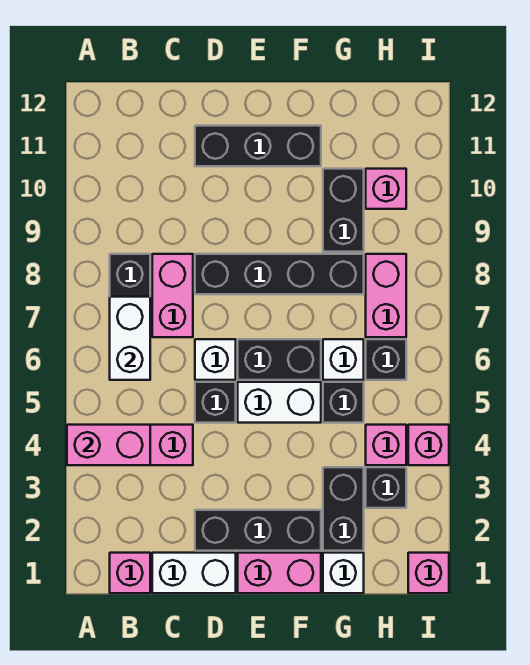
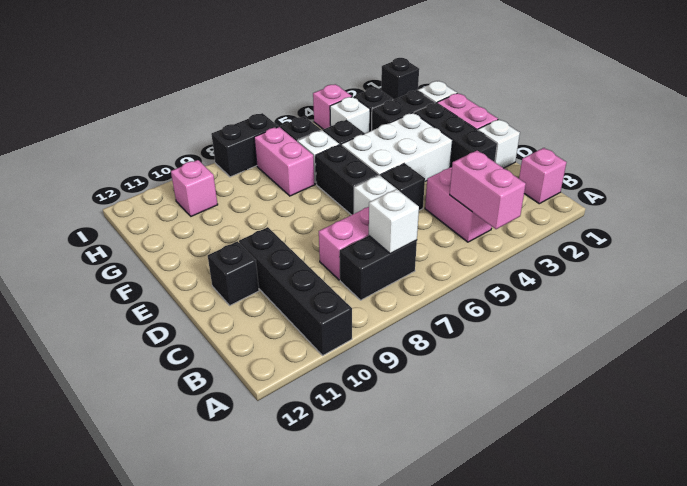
white brick B6:B7 level 2 -> white brick B7 level 2
white brick C1:D1 level 1 -> white brick D1 level 1
black brick D8:G8 level 1 -> black brick A10:D10 level 1
black brick D11:F11 level 1 -> black brick D11 level 1
white brick E5:F5 level 1 -> white brick E3:F5 level 1
black brick G9:G10 level 1 -> black brick I7:I8 level 1
pink brick H4 level 1 -> white brick H4 level 1
pink brick H7:H8 level 1 -> pink brick G7:H7 level 1
pink brick I1 level 1 -> black brick I1 level 1

